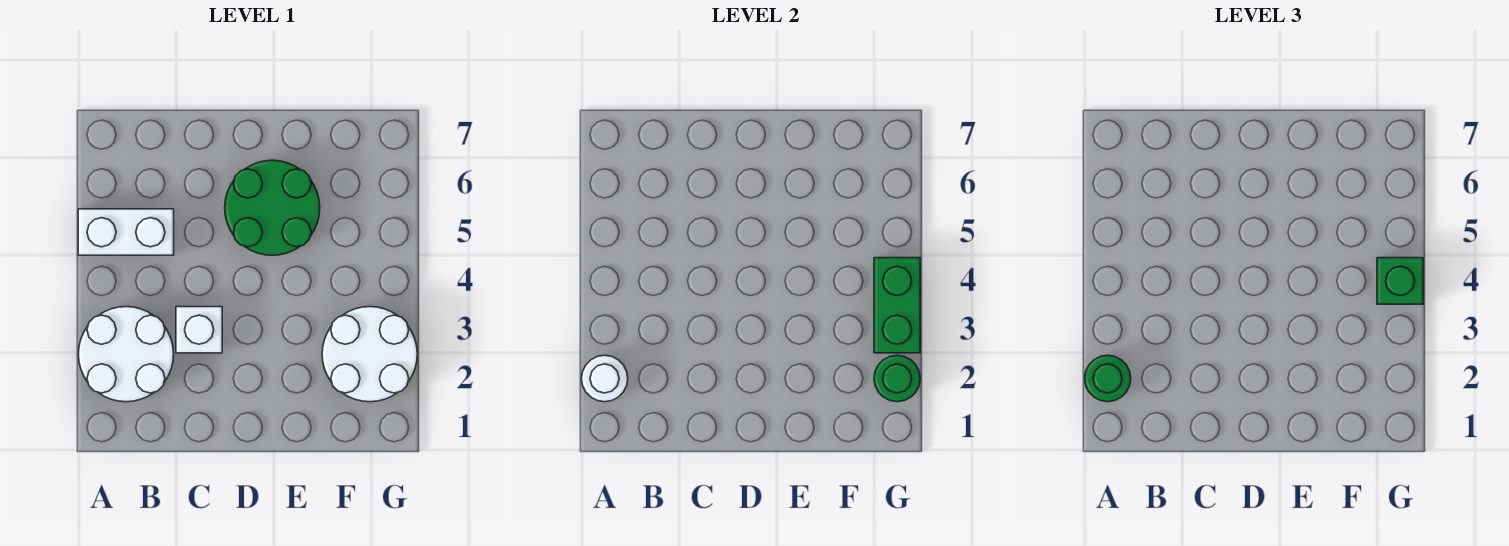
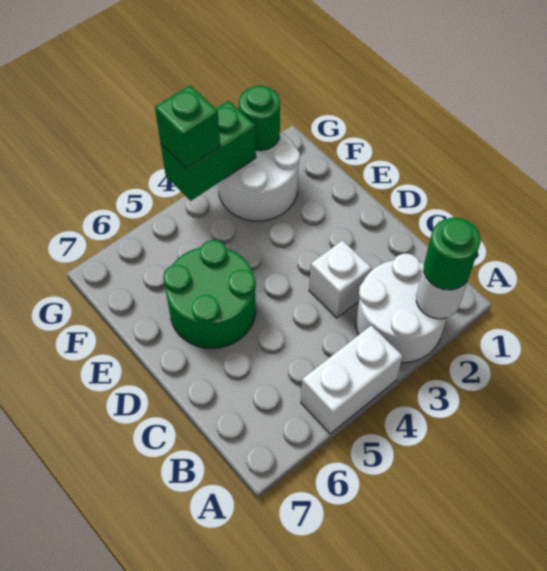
white brick A5:B5 level 1 -> white brick A4:A5 level 1

